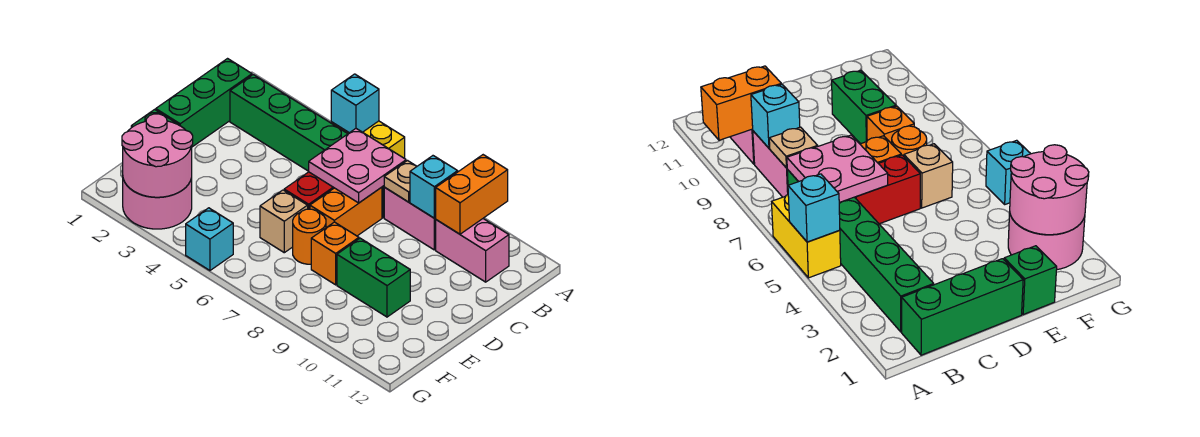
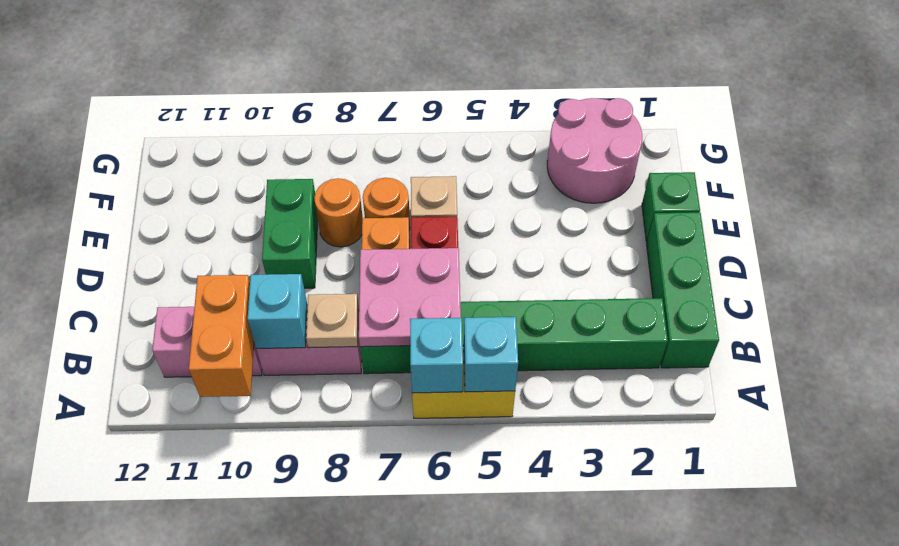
orange brick E8 level 1 -> orange round brick E8 level 1
green brick E9:E10 level 1 -> green brick D9:E9 level 1
pink round brick F2:G3 level 2 -> none
cyan brick G5 level 1 -> cyan brick A6 level 2

